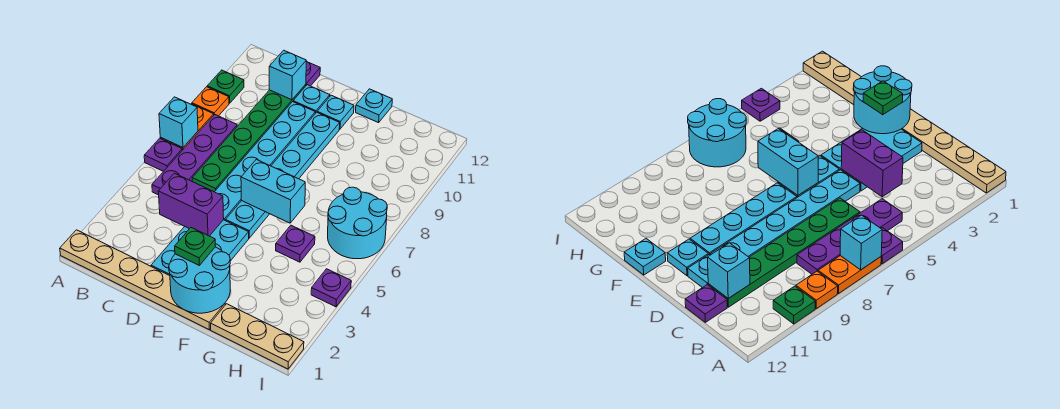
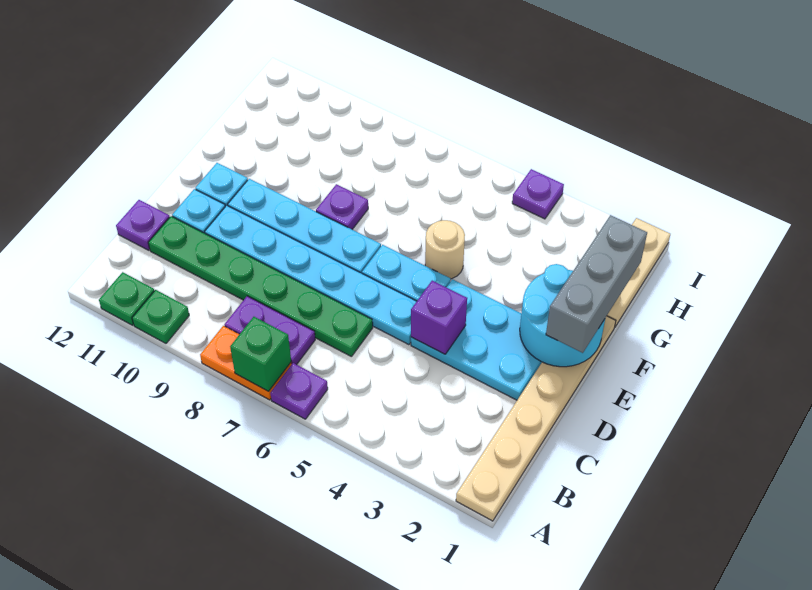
cyan brick A7 level 2 -> green brick A7 level 2
orange plate A9 level 1 -> none
purple plate B5:B8 level 1 -> purple plate B7:B8 level 1
purple brick C4:D4 level 2 -> purple brick D4 level 2
cyan brick C11 level 2 -> none
none -> grey brick E1:G1 level 3
green plate E2 level 3 -> green plate A11 level 1
cyan brick E6:F6 level 2 -> none
none -> tan round brick F5 level 1
cyan plate F12 level 1 -> none
purple plate G5 level 1 -> purple plate F8 level 1
cyan round brick H6:I7 level 1 -> none

